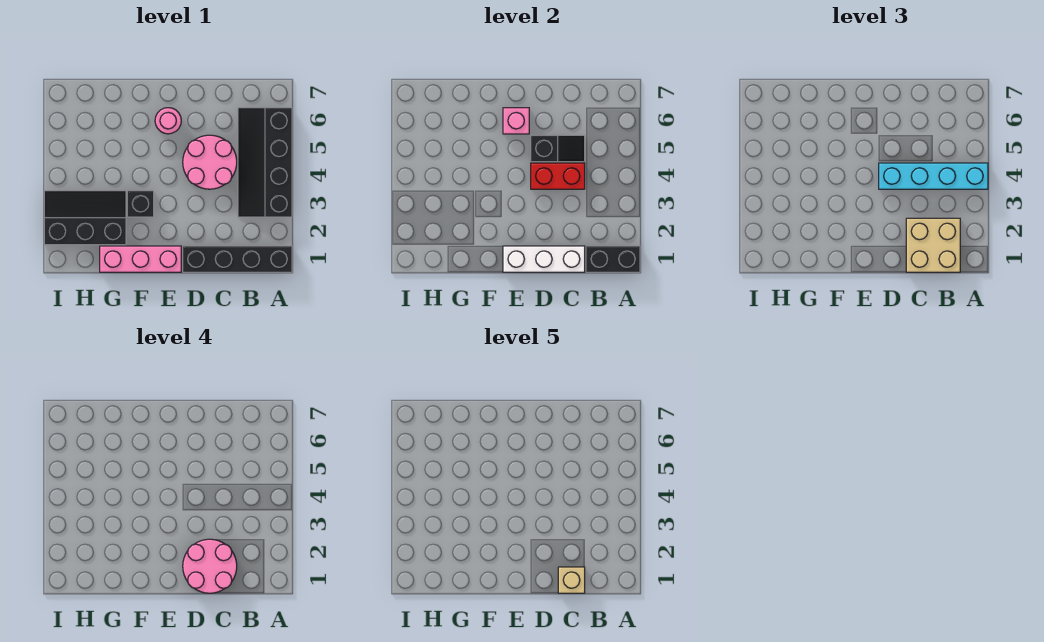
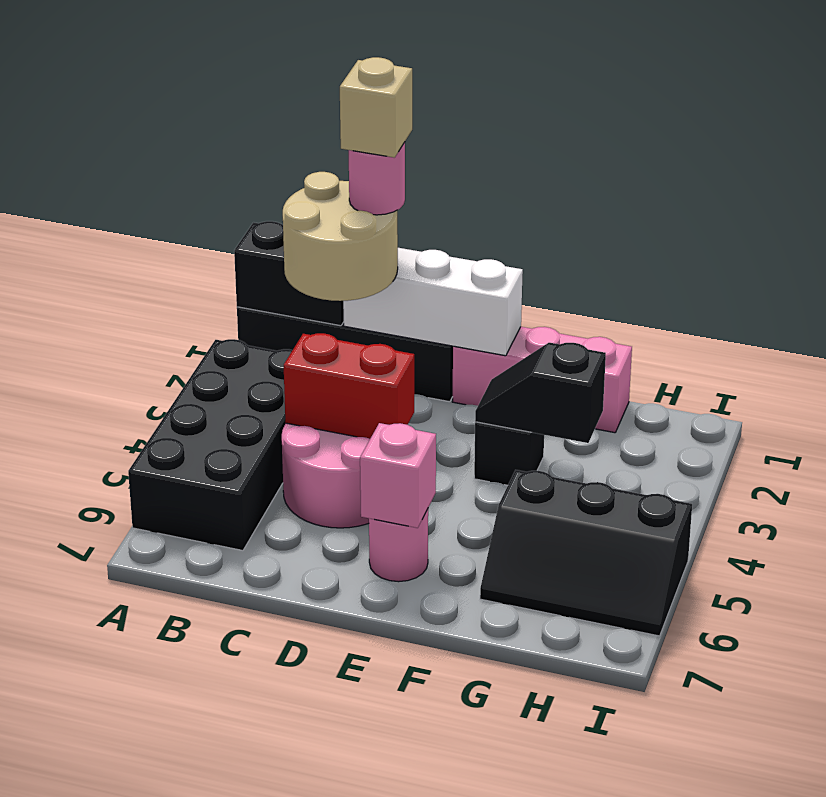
black slope A3:B6 level 1 top A -> black brick A3:B6 level 1
cyan brick A4:D4 level 3 -> none
tan brick B1:C2 level 3 -> tan round brick B1:C2 level 3
pink round brick C1:D2 level 4 -> pink round brick C1 level 4
black slope C5:D5 level 2 top D -> black slope F3:G3 level 2 top G
black slope G2:I3 level 1 top 2 -> black slope G5:I6 level 1 top 5

